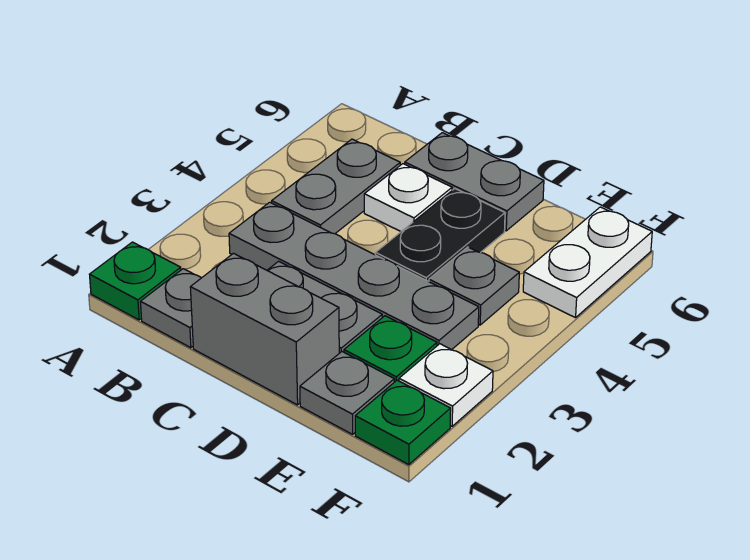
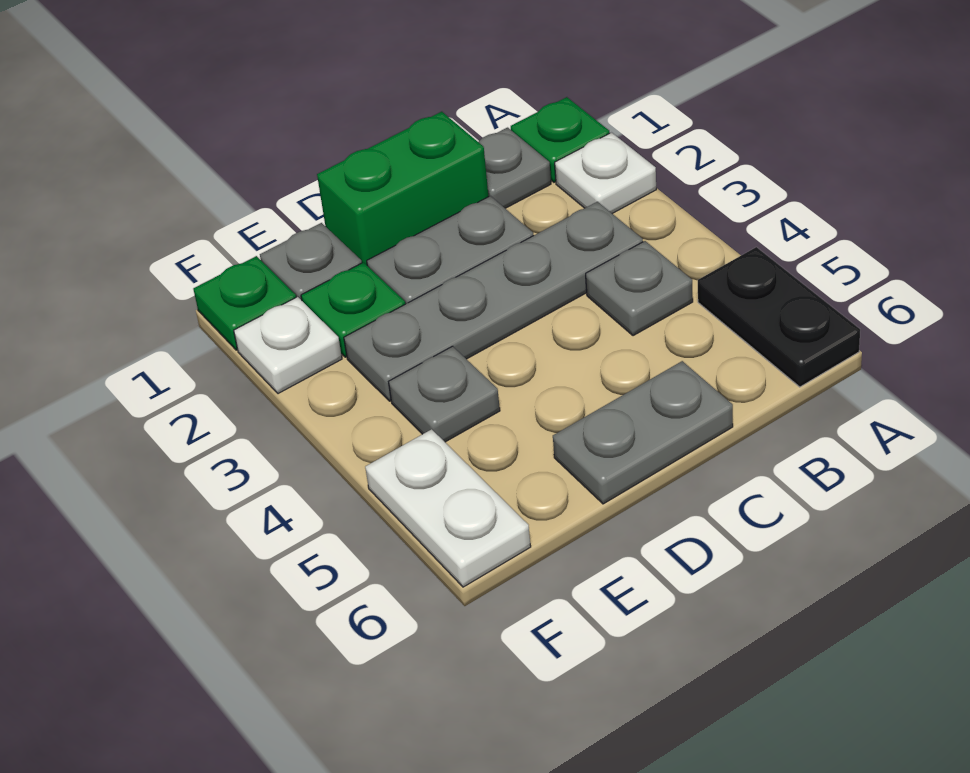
grey plate B4:B5 level 1 -> grey plate B4 level 1
grey brick C1:D1 level 1 -> green brick C1:D1 level 1
white plate C5 level 1 -> white plate A2 level 1
black plate D4:D5 level 1 -> black plate A5:A6 level 1

